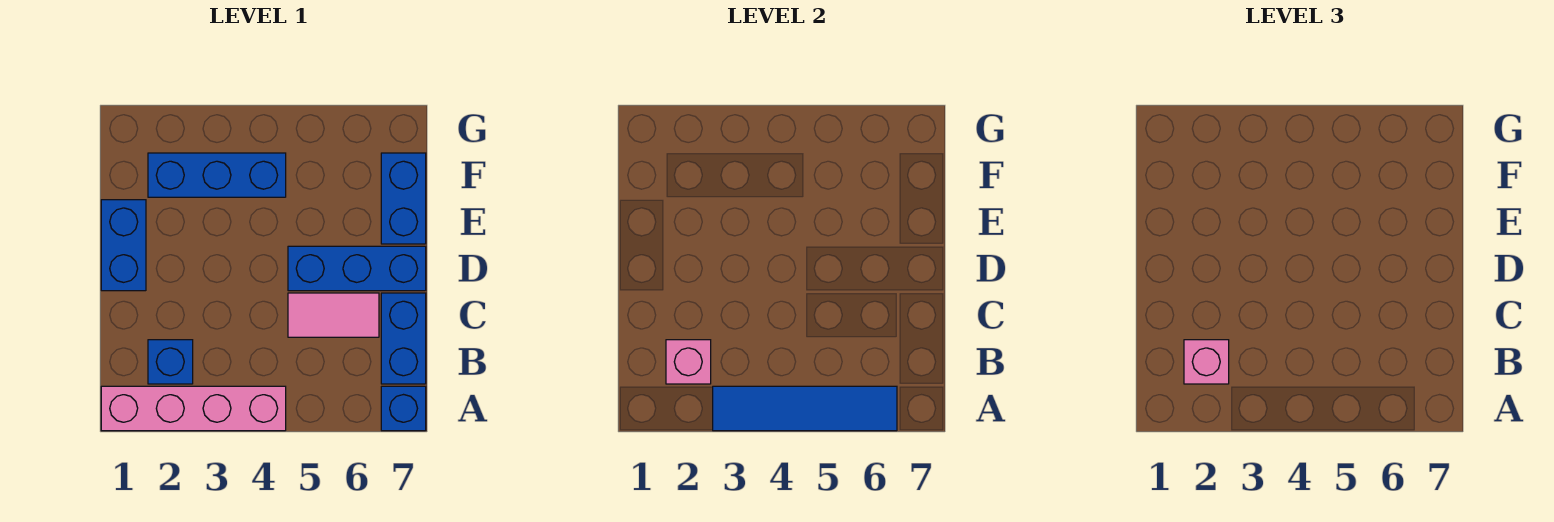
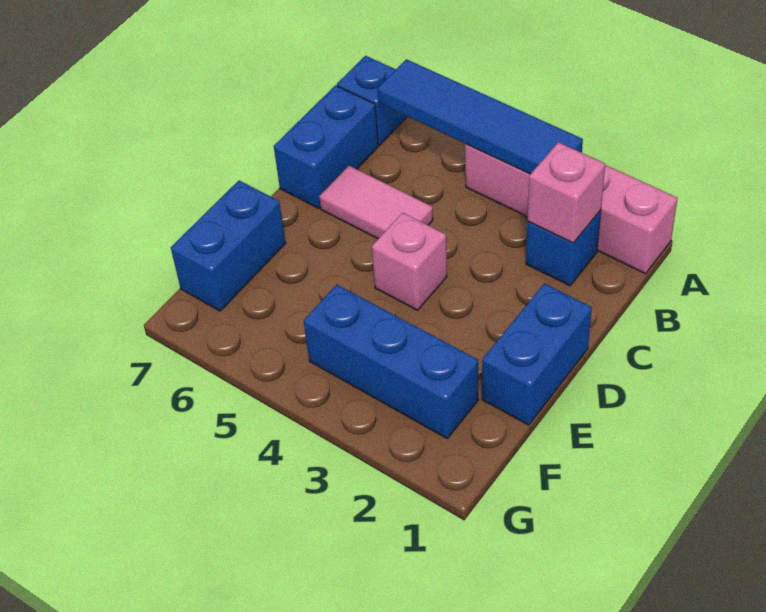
pink brick B2 level 3 -> pink brick D4 level 1
blue brick D5:D7 level 1 -> none

